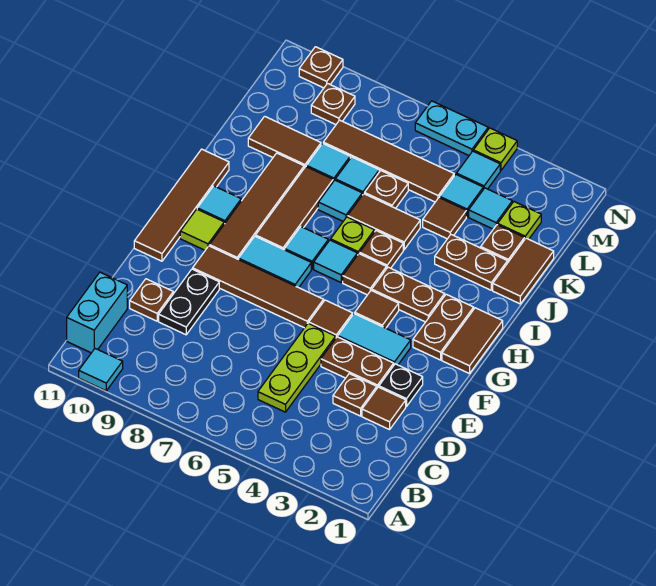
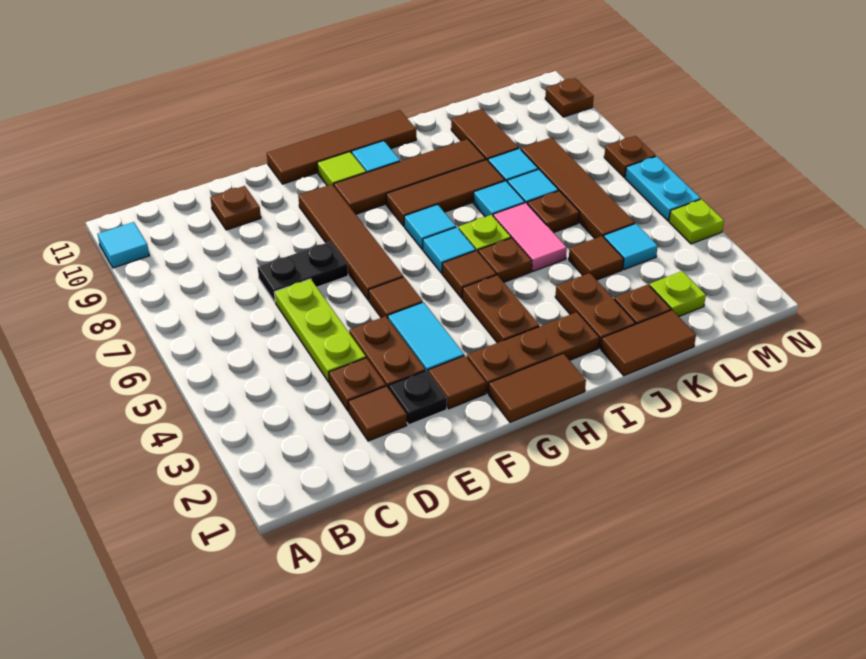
cyan brick B11:C11 level 1 -> none
lime plate C5:E5 level 1 -> lime plate D4:D6 level 1
black plate D9:E9 level 1 -> black plate D7:E7 level 1
brown plate G2:H2 level 1 -> brown plate G2:I2 level 1
brown tile G4 level 1 -> brown tile F2 level 1
cyan tile G7:G8 level 1 -> none
brown tile J5:J6 level 1 -> pink tile J5:J6 level 1
cyan tile L3 level 1 -> none
cyan tile M4 level 1 -> none
brown plate M9 level 1 -> brown plate N7 level 1

